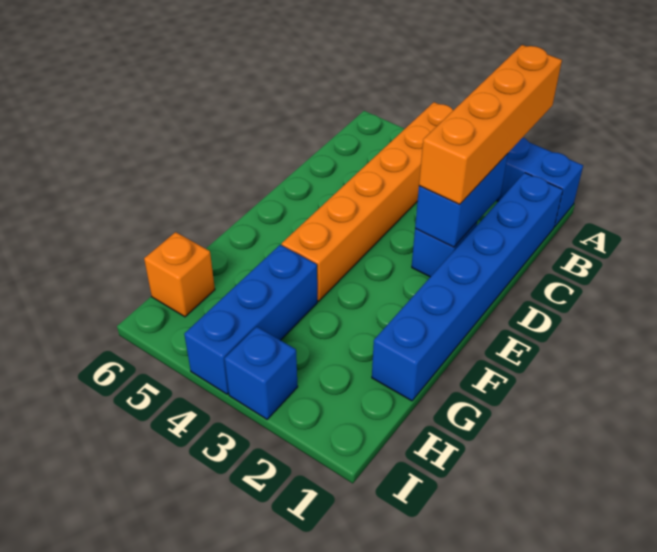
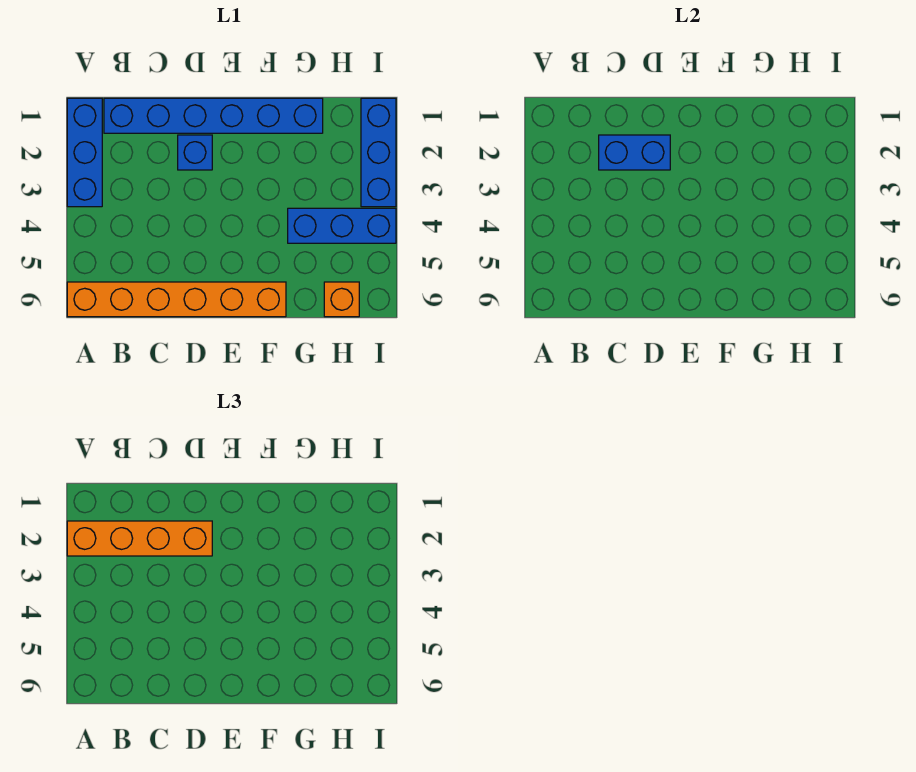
orange brick A4:F4 level 1 -> orange brick A6:F6 level 1
blue brick I3 level 1 -> blue brick I1:I3 level 1

